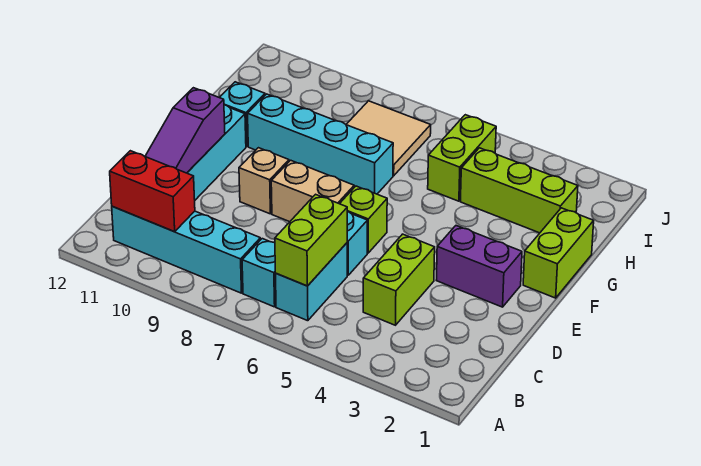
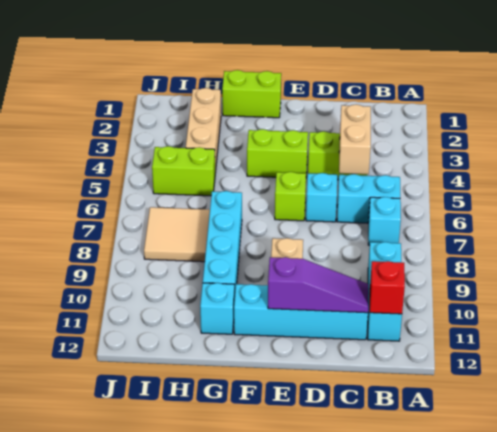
lime brick B6:C6 level 2 -> lime brick E4:F4 level 1
cyan brick B8:B11 level 1 -> cyan brick B9:B11 level 1
red brick B10:B11 level 2 -> red brick B11 level 2
purple brick E2:E3 level 1 -> none
tan brick E7:E8 level 1 -> tan brick C4:C5 level 2
lime brick H2:H4 level 1 -> tan brick H2:H4 level 1

